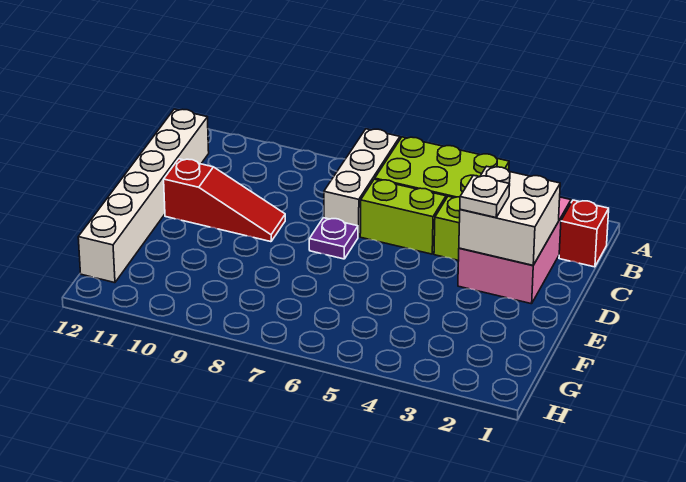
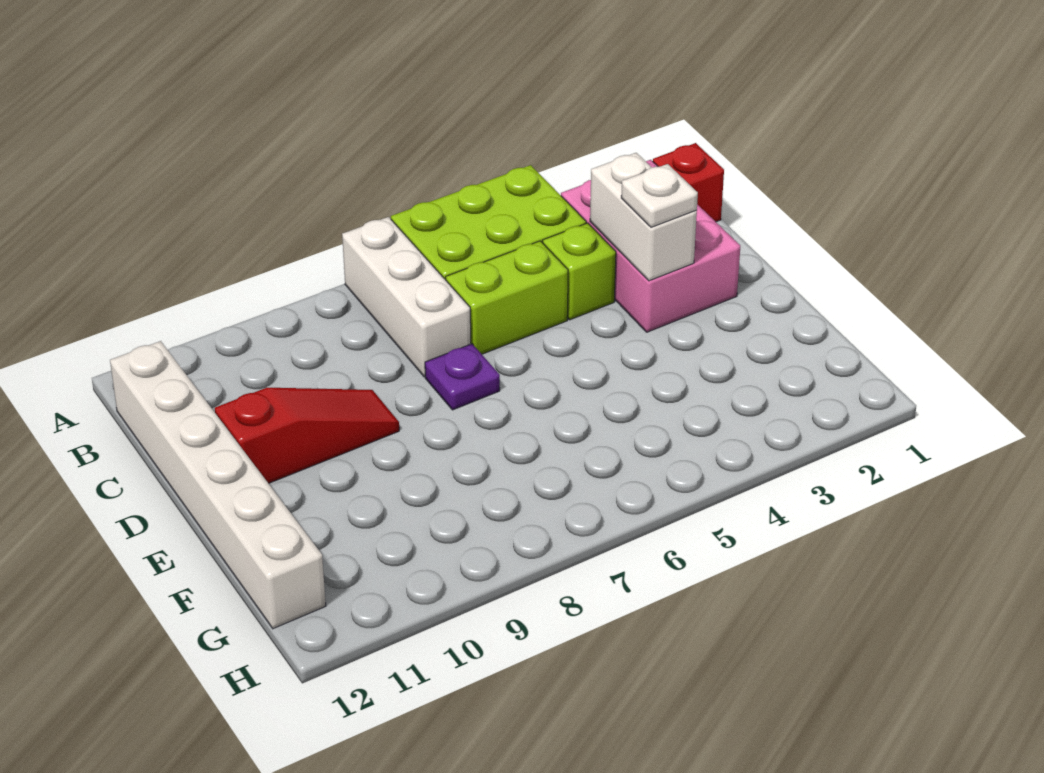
white brick C2:D3 level 2 -> white brick C3:D3 level 2

